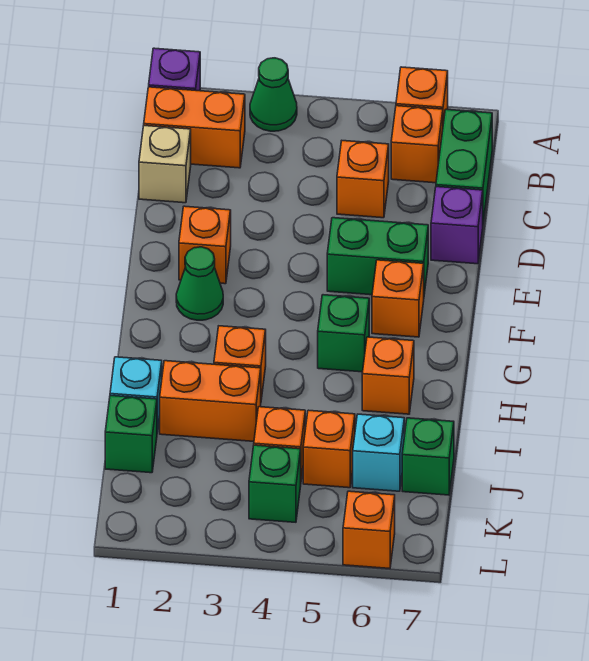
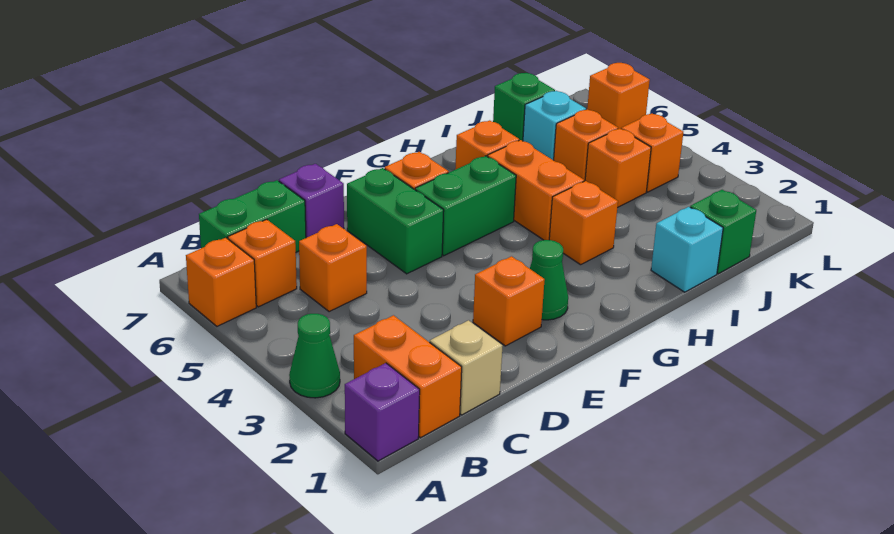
green brick G5 level 1 -> green brick F5:G5 level 1
orange brick I2:I3 level 1 -> orange brick H4:H5 level 1
green brick K4 level 1 -> orange brick K4 level 1

